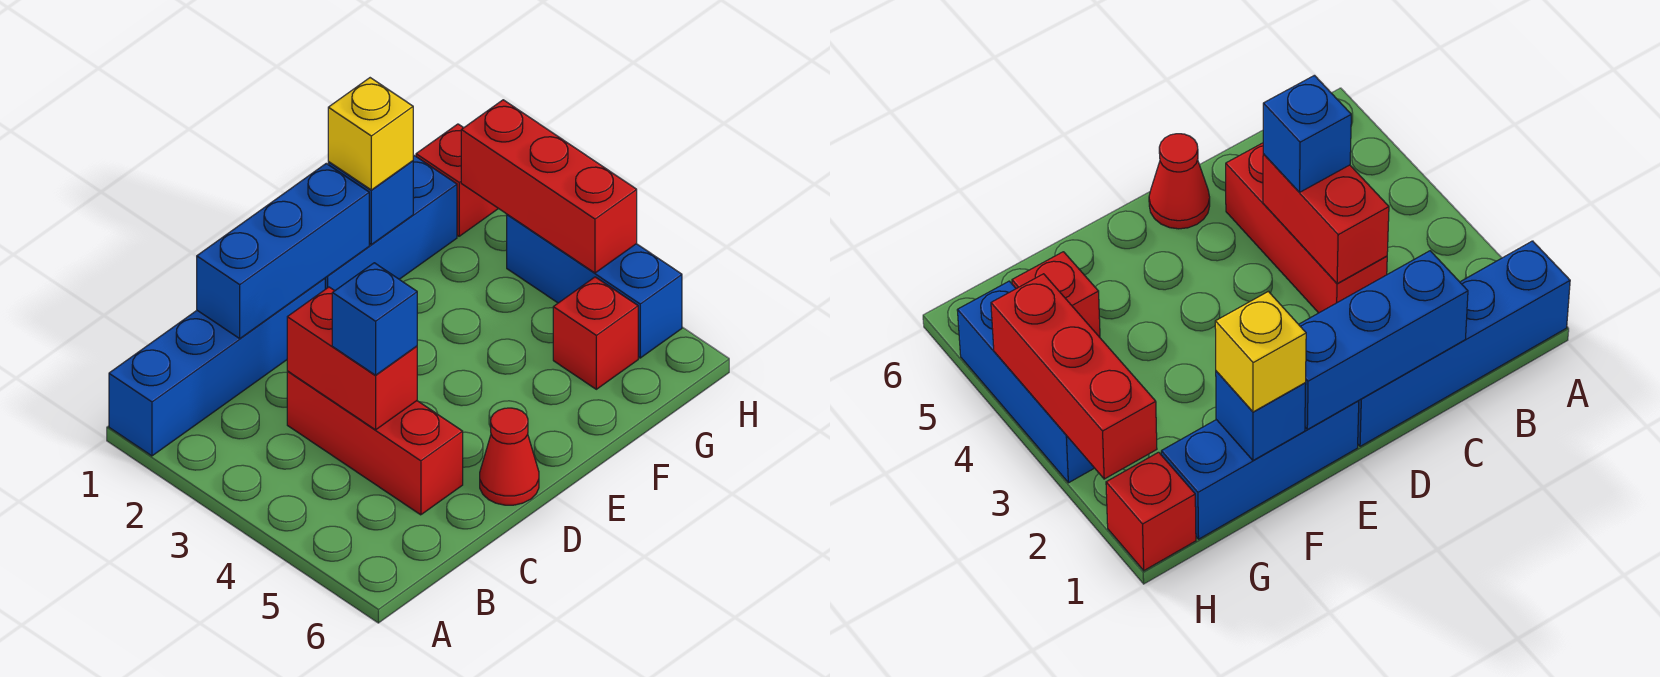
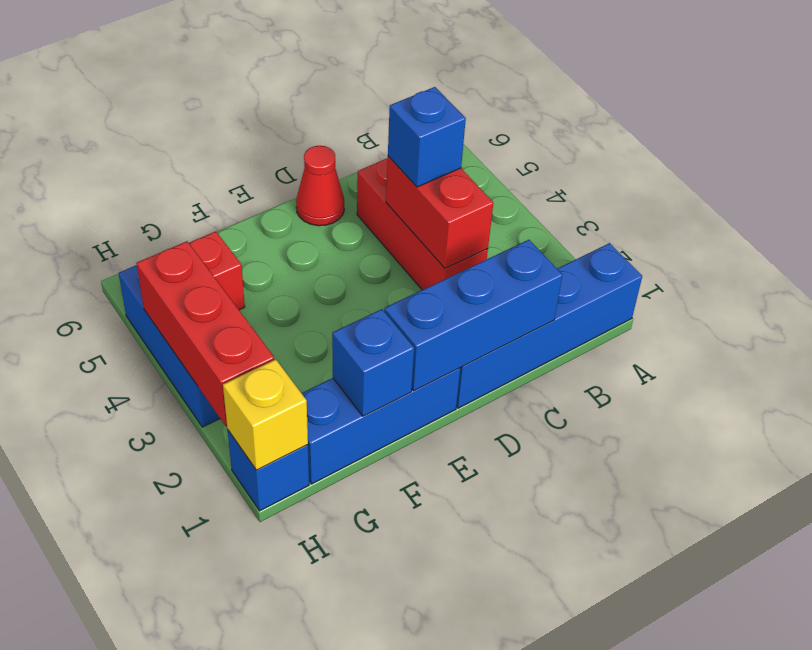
yellow brick F1 level 3 -> yellow brick H1 level 2
red brick H1 level 1 -> blue brick H1 level 1

